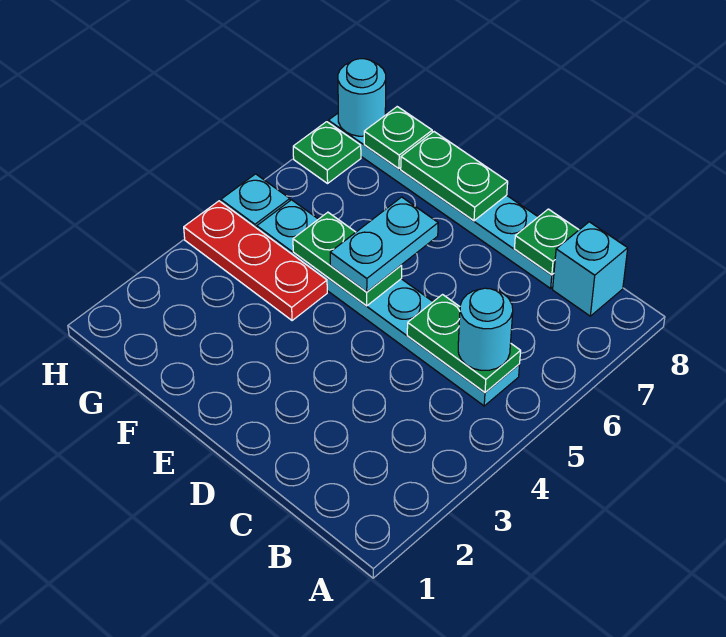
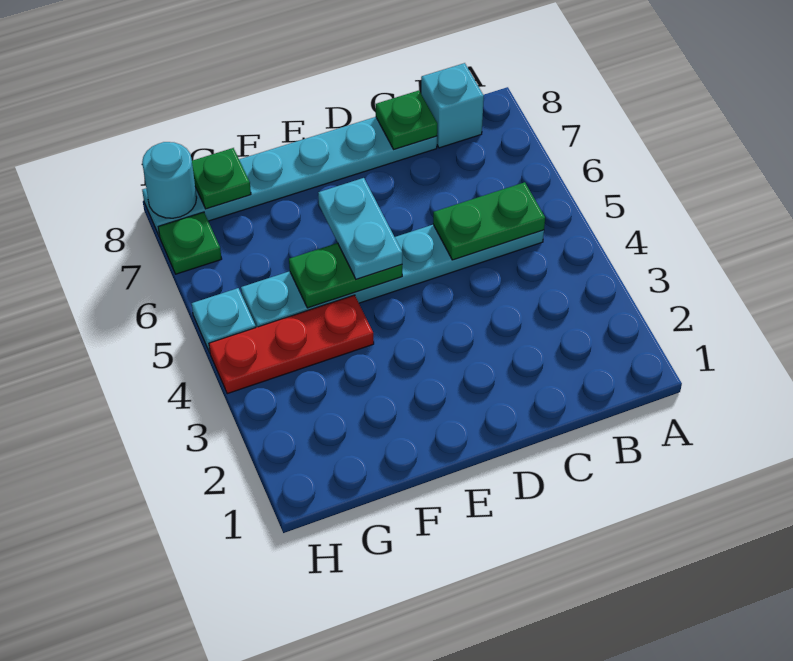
cyan round brick B5 level 3 -> none
green plate E8:F8 level 2 -> none

